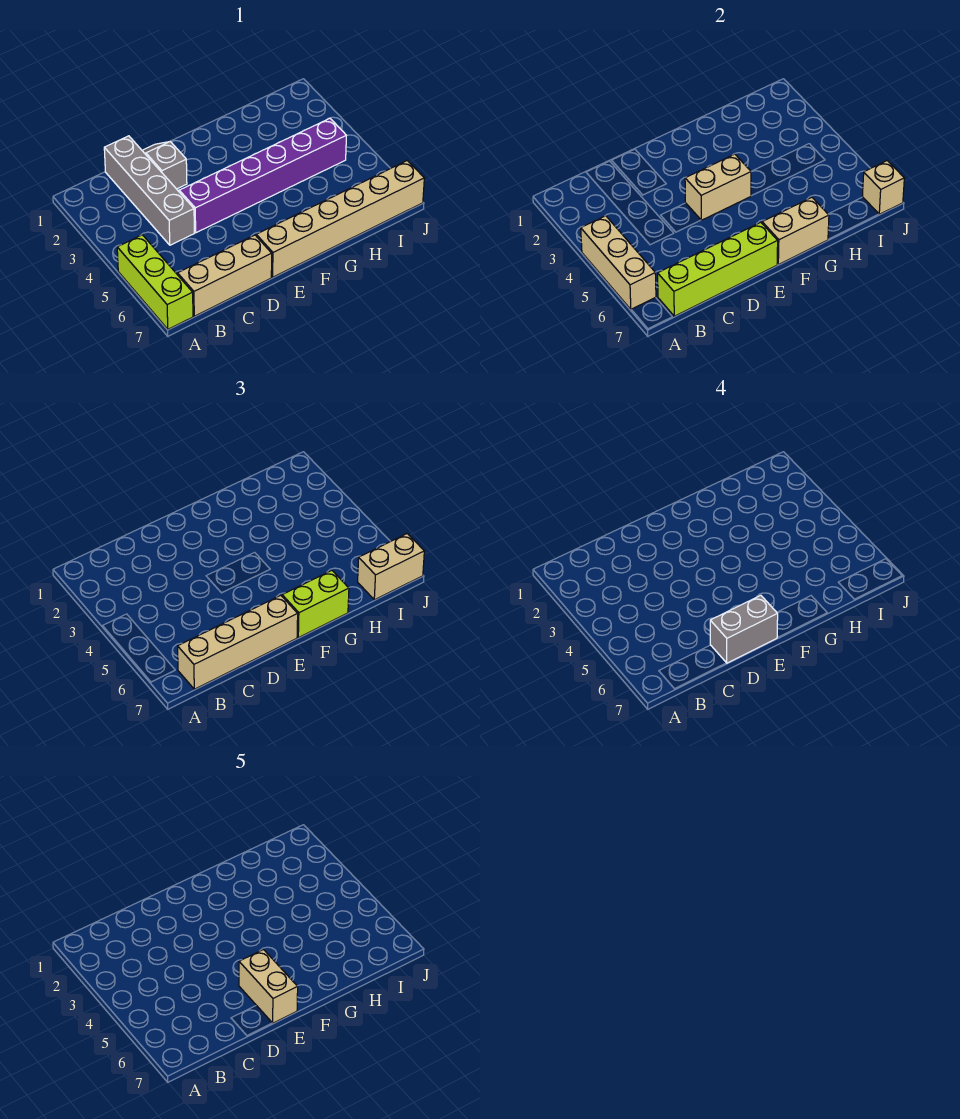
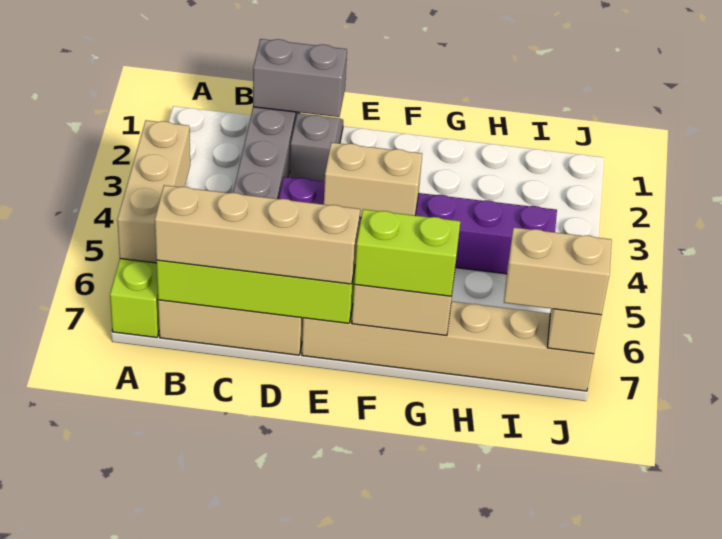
grey brick D7:E7 level 4 -> grey brick C1:D1 level 2
tan brick E6:E7 level 5 -> none

